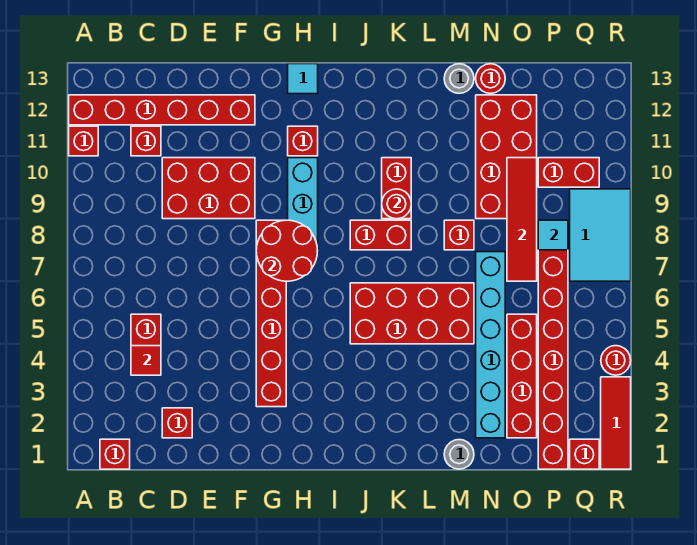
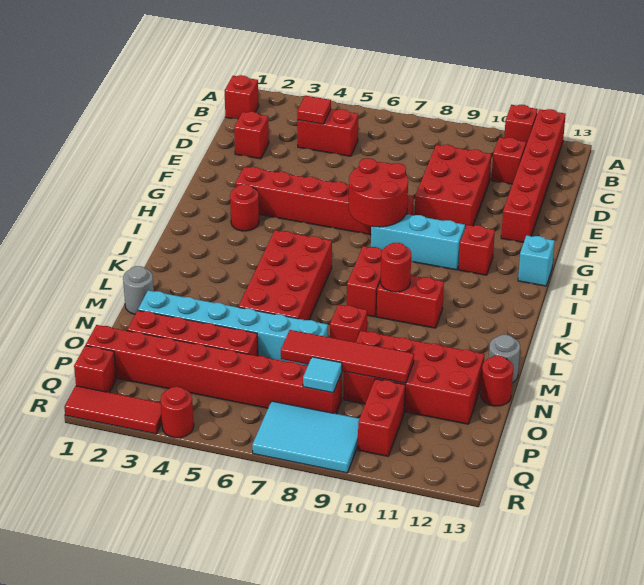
none -> red round brick H3 level 1
cyan tile H13 level 1 -> cyan brick H13 level 1

